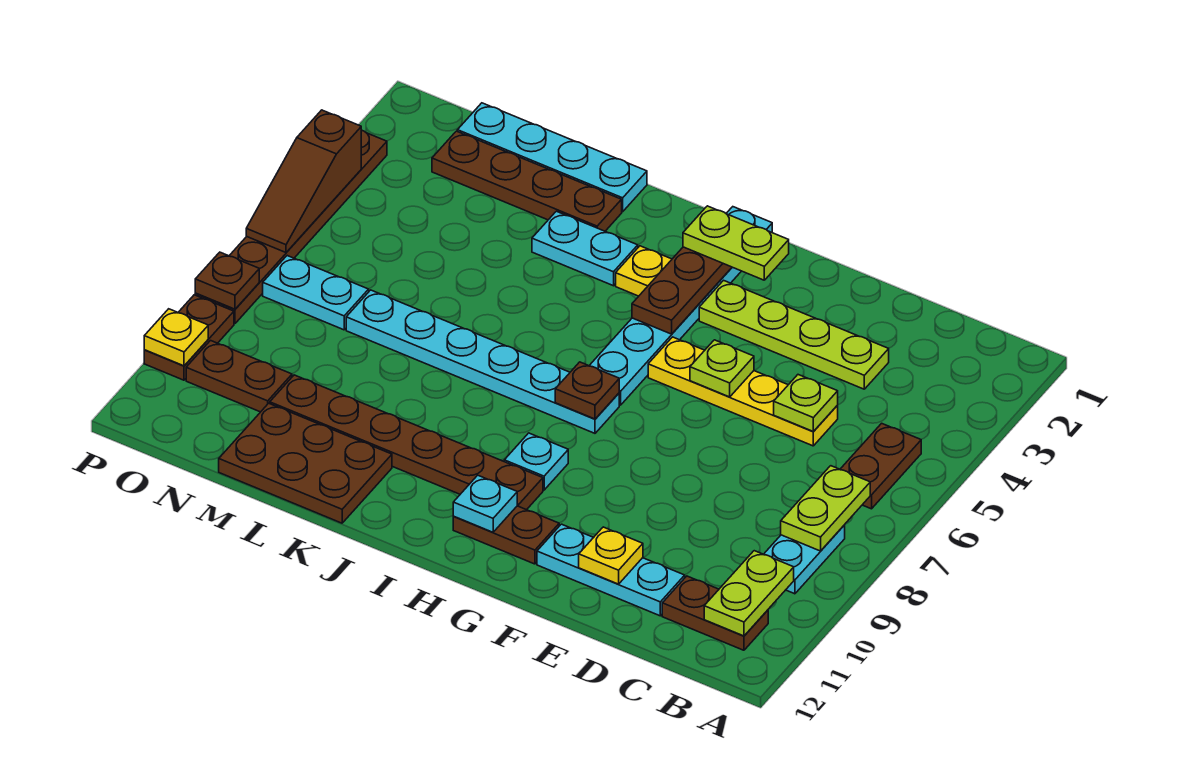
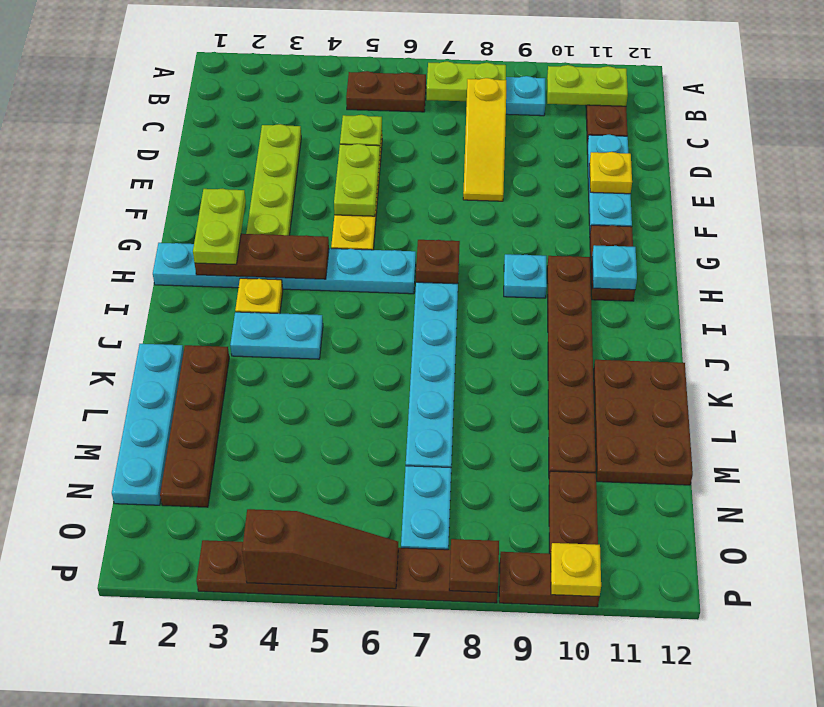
none -> yellow slope C8:E8 level 1 top C
lime plate F5 level 2 -> lime plate E5:F5 level 2
cyan plate J3:K3 level 1 -> cyan plate J3:J4 level 1

